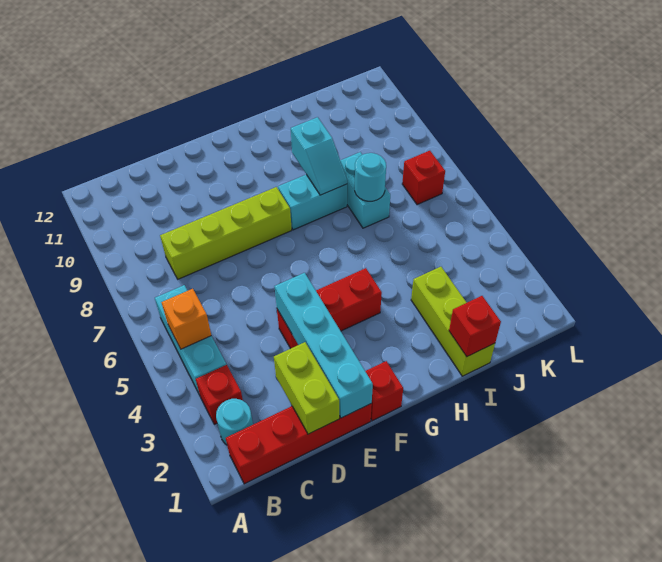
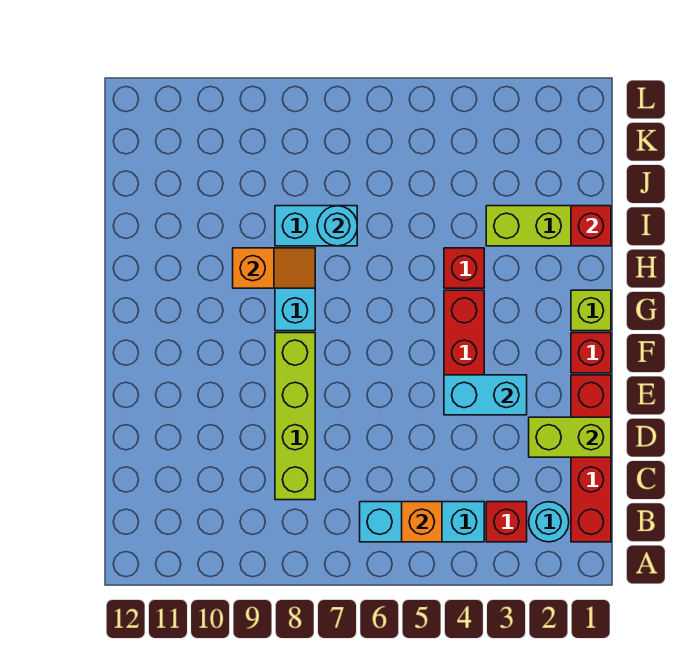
cyan brick E1:E4 level 2 -> cyan brick E3:E4 level 2
none -> lime brick G1 level 1
cyan slope H8:H9 level 2 top 9 -> orange slope H8:H9 level 2 top 9
red brick K7 level 1 -> red brick H4 level 1

